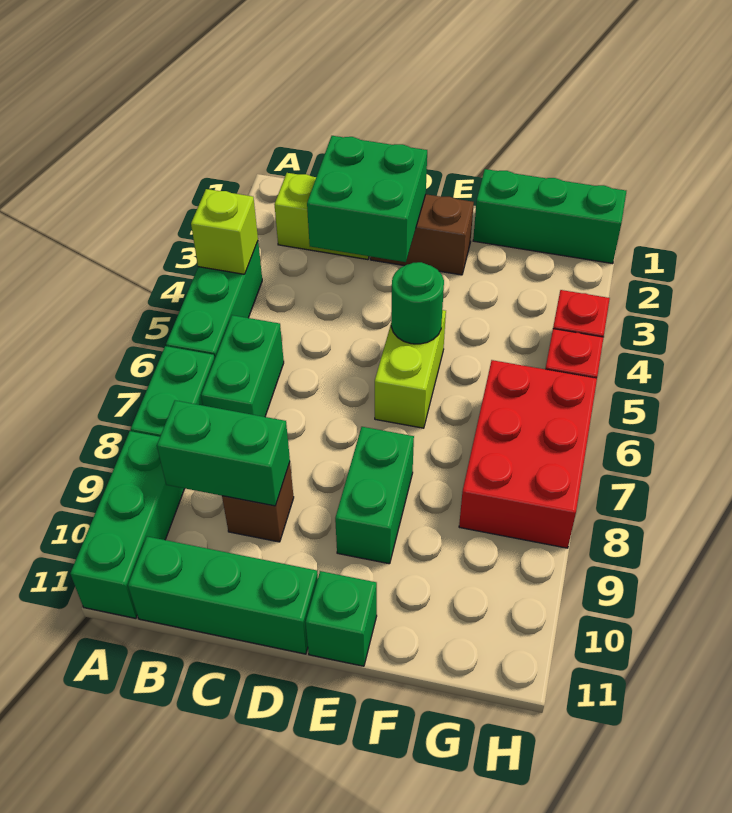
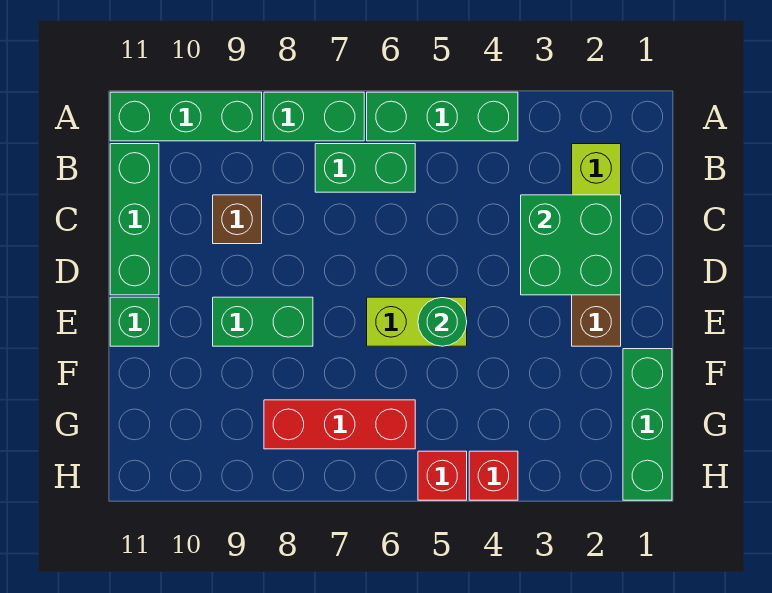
lime brick A4 level 2 -> none
green brick B9:C9 level 2 -> none
red brick G6:H8 level 1 -> red brick G6:G8 level 1

